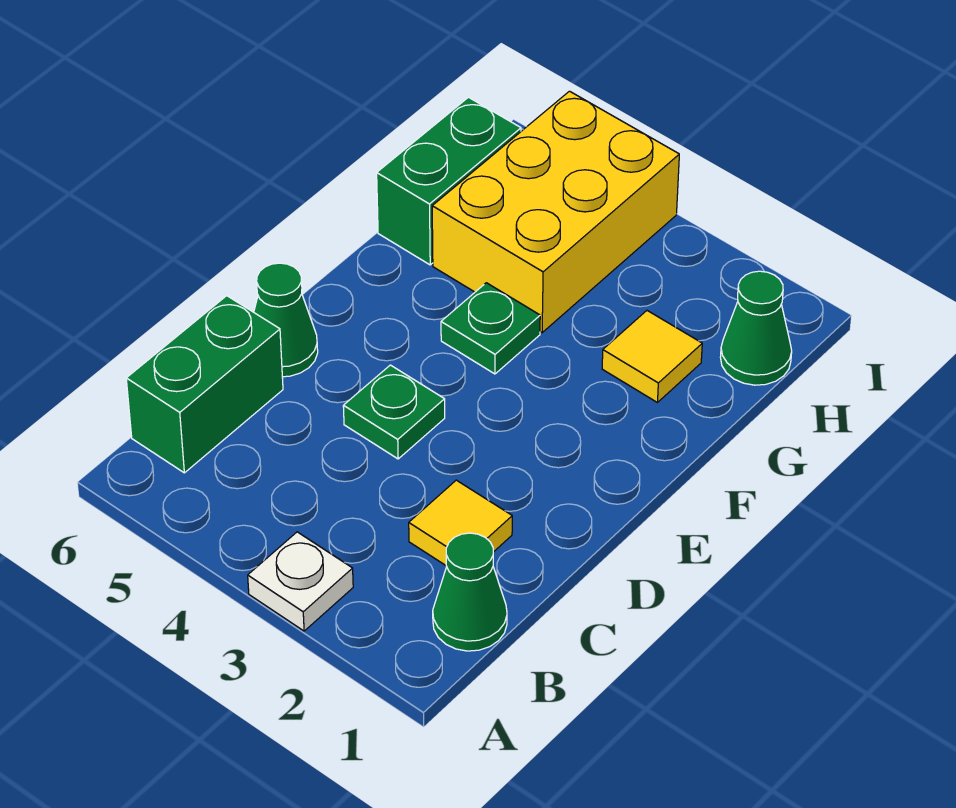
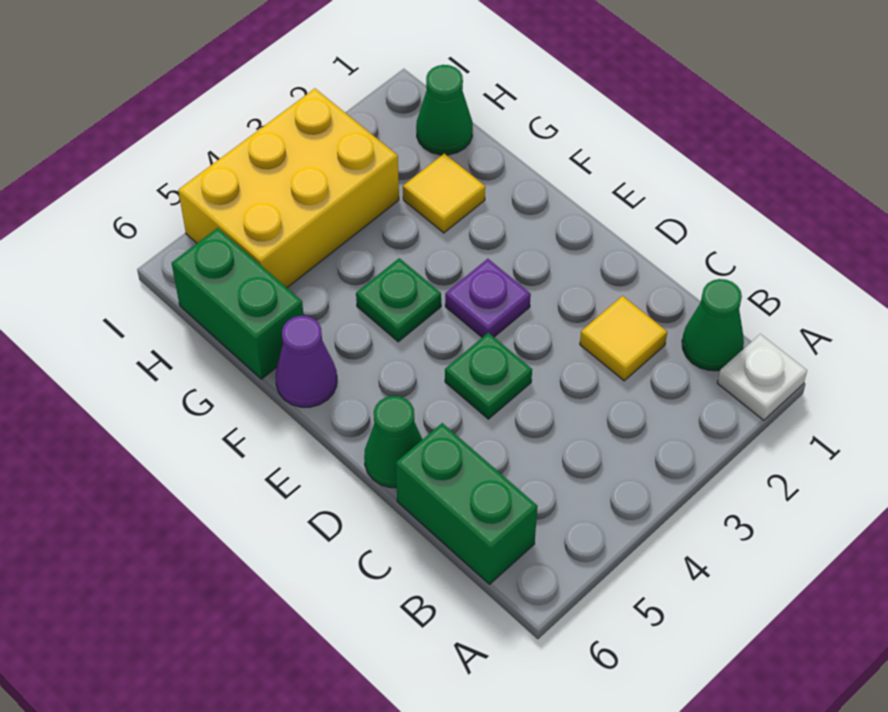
white plate A3 level 1 -> white plate A1 level 1
none -> purple plate E3 level 1
none -> purple cone F6 level 1
yellow brick G4:I5 level 1 -> yellow brick H3:I5 level 1

